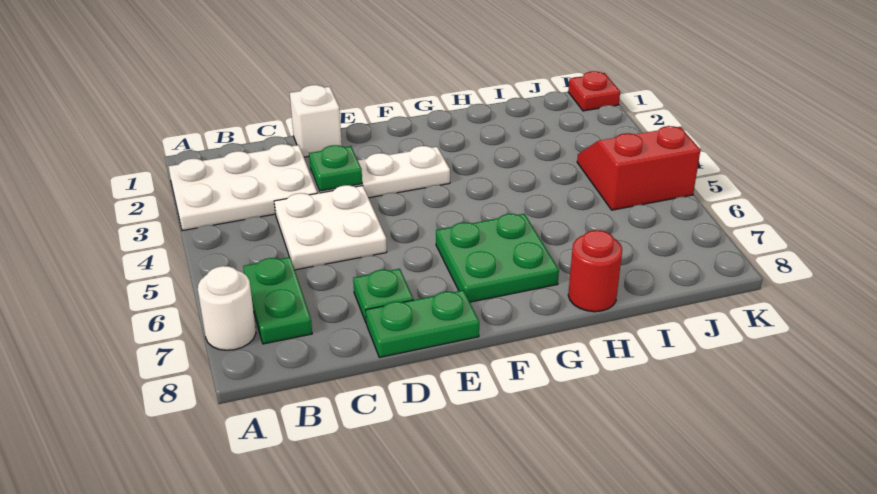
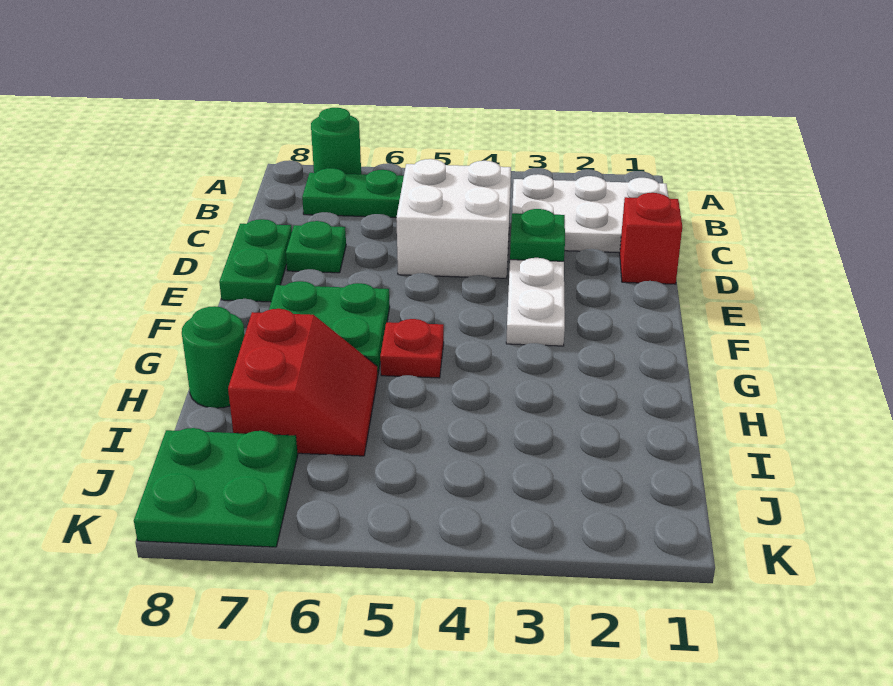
white plate A2:C3 level 1 -> white plate B1:C3 level 1
white round brick A7 level 1 -> green round brick A7 level 1
white plate C4:D5 level 1 -> white brick C4:D5 level 1
white brick D1 level 1 -> red brick D1 level 1
red round brick H8 level 1 -> green round brick H8 level 1
red slope J4:K5 level 1 top 5 -> red slope H6:I7 level 1 top 7
none -> green plate J7:K8 level 1
red plate K1 level 1 -> red plate G5 level 1

